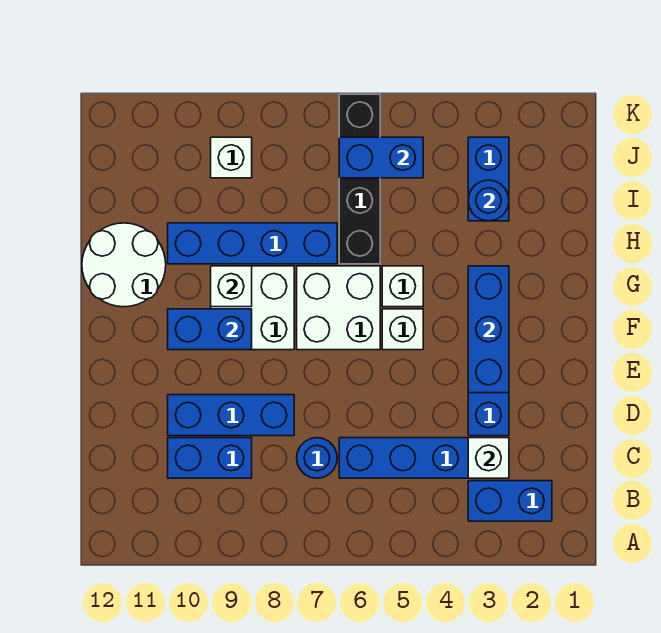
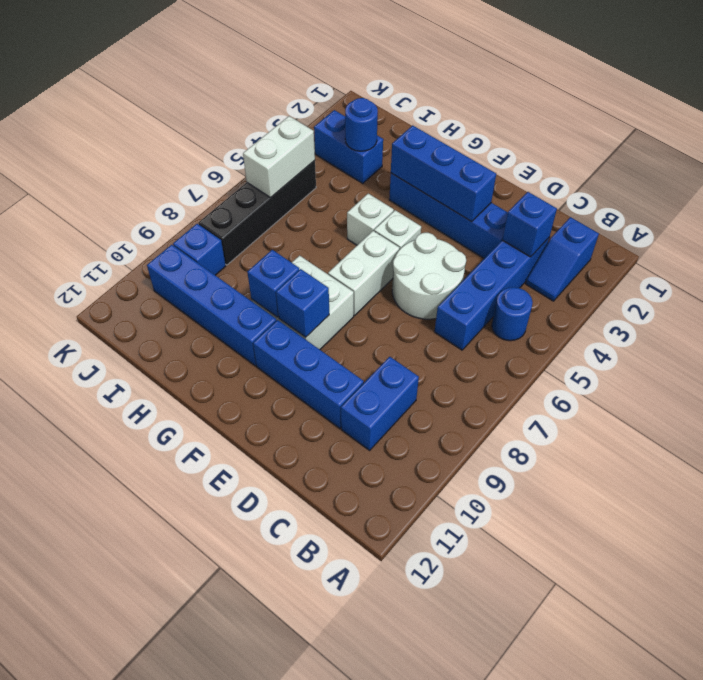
blue brick B2:B3 level 1 -> blue slope B2:B3 level 1 top 2
white brick C3 level 2 -> blue brick C3 level 2
blue round brick C7 level 1 -> blue round brick B5 level 1
blue brick D8:D10 level 1 -> blue brick D10:F10 level 1
white brick F6:G7 level 1 -> white brick F6:F7 level 1
blue brick F9:F10 level 2 -> blue brick F9 level 2
white brick G9 level 2 -> blue brick G9 level 2
white round brick G11:H12 level 1 -> white round brick D5:E6 level 1
black brick H6:K6 level 1 -> black brick J5:J8 level 1
blue brick H7:H10 level 1 -> blue brick G10:J10 level 1
blue brick J5:J6 level 2 -> white brick J5:J6 level 2
white brick J9 level 1 -> blue brick J9 level 1

